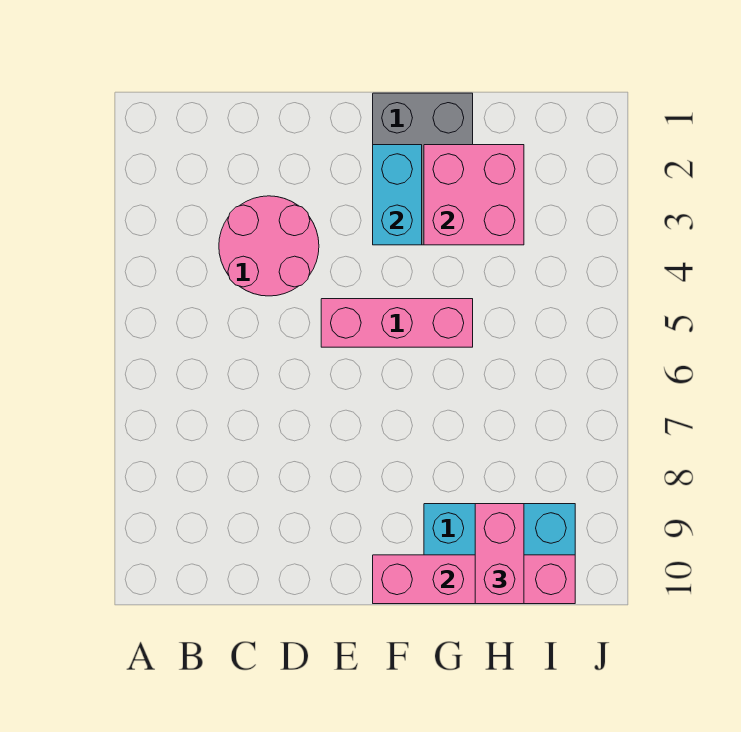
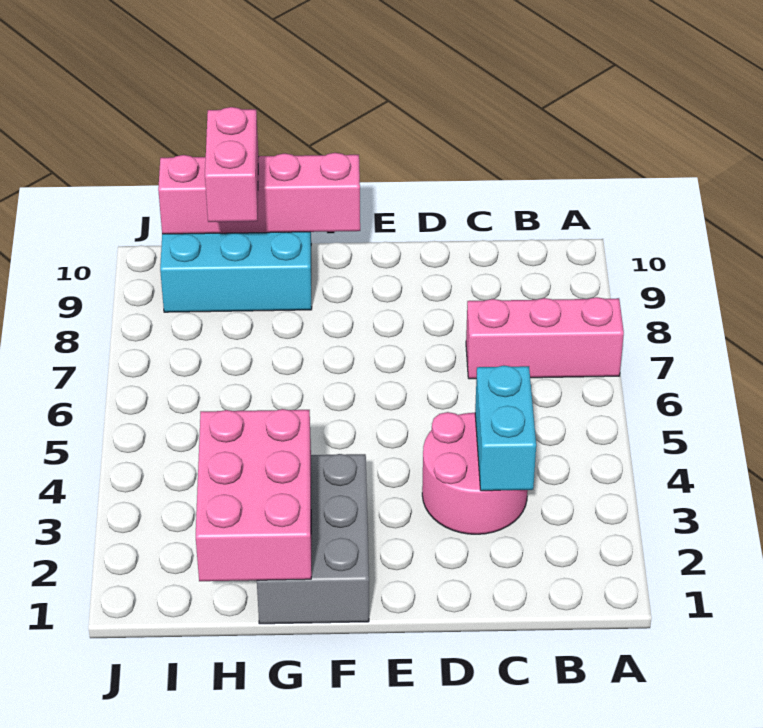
pink brick E5:G5 level 1 -> pink brick A7:C7 level 1
cyan brick F2:F3 level 2 -> cyan brick C3:C4 level 2
pink brick G2:H3 level 2 -> pink brick G1:H3 level 2

